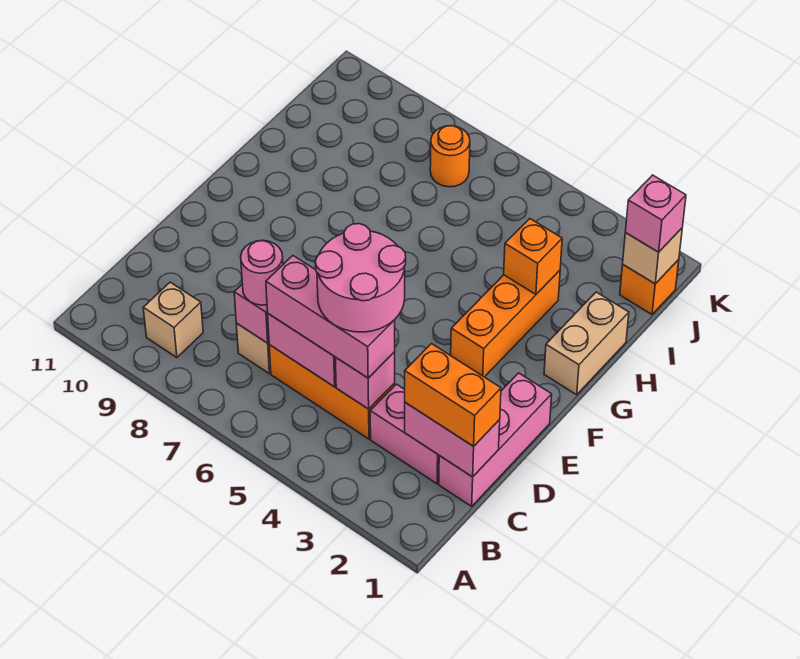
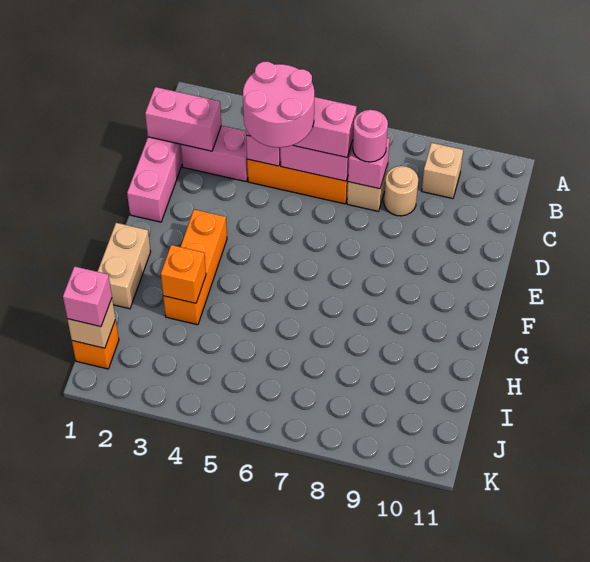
orange brick C1:C2 level 3 -> none
none -> tan round brick C8 level 1
orange round brick J7 level 1 -> none

